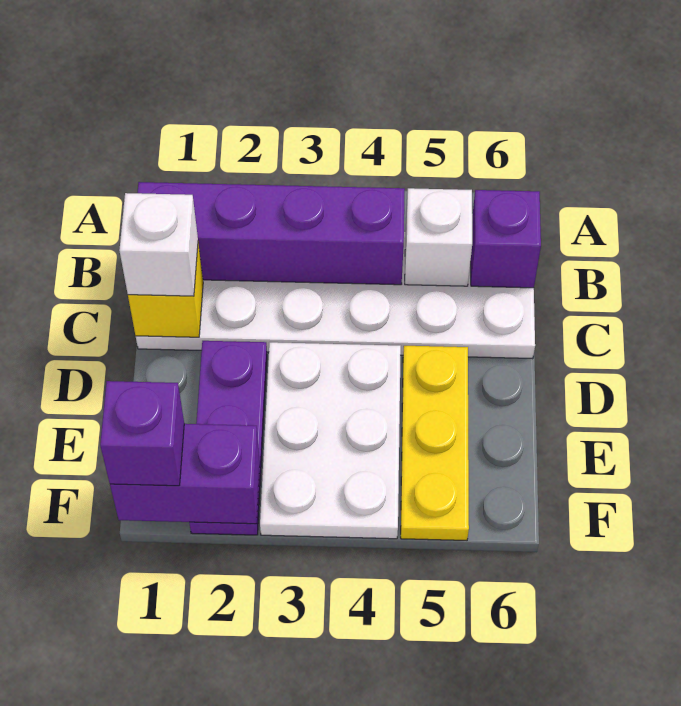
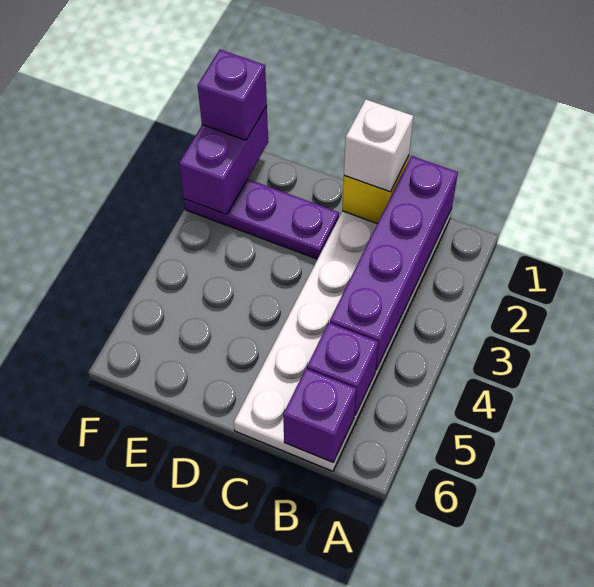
white brick B5 level 2 -> purple brick B5 level 2
white plate D3:F4 level 1 -> none
yellow plate D5:F5 level 1 -> none

